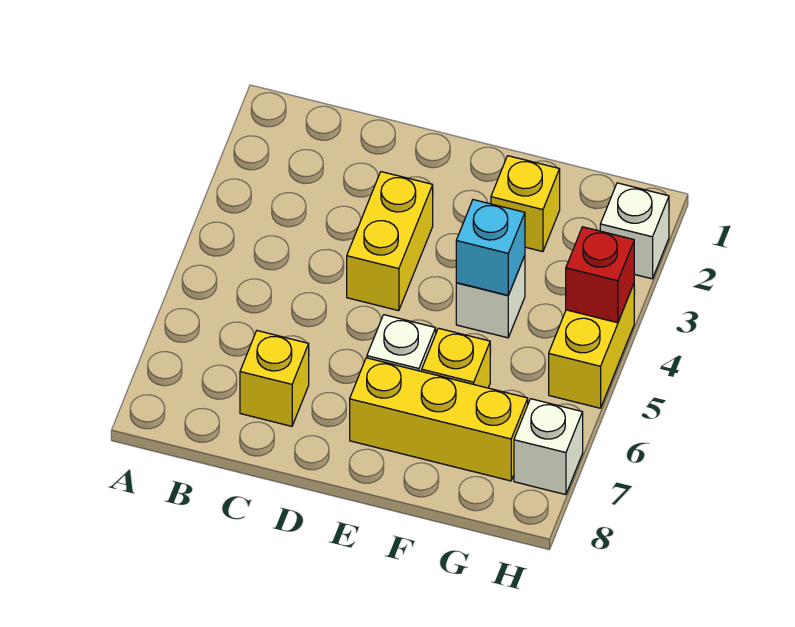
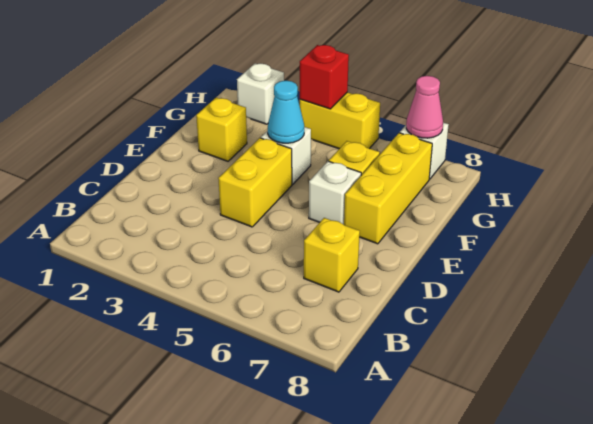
yellow brick D3:D4 level 1 -> yellow brick D4:E4 level 1
cyan brick F4 level 2 -> cyan cone F4 level 2
none -> pink cone H7 level 2

